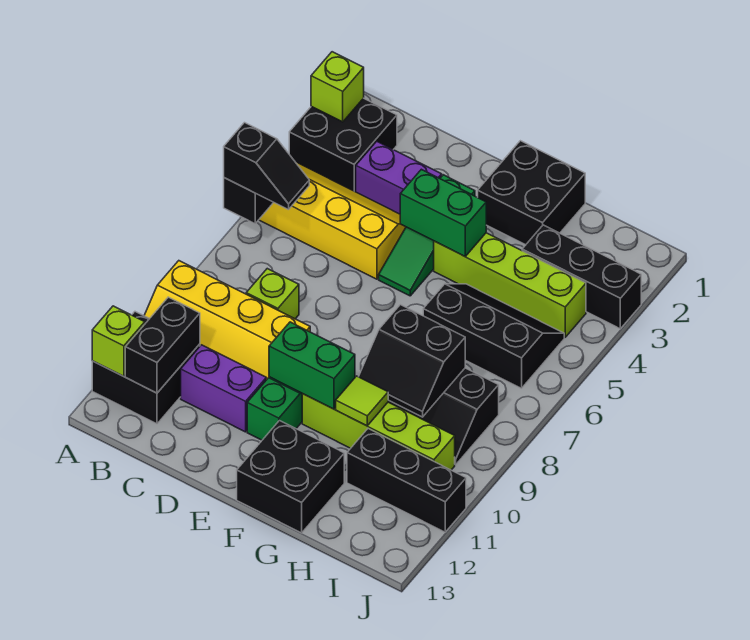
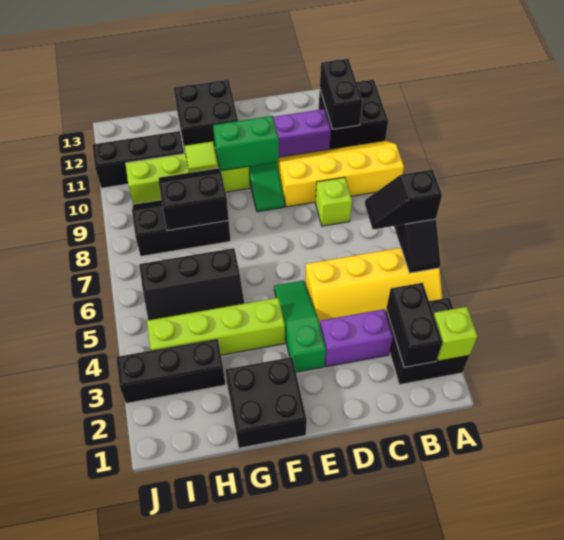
lime brick A12 level 2 -> none
none -> black brick B2:B3 level 2
green brick E4:F4 level 2 -> none

